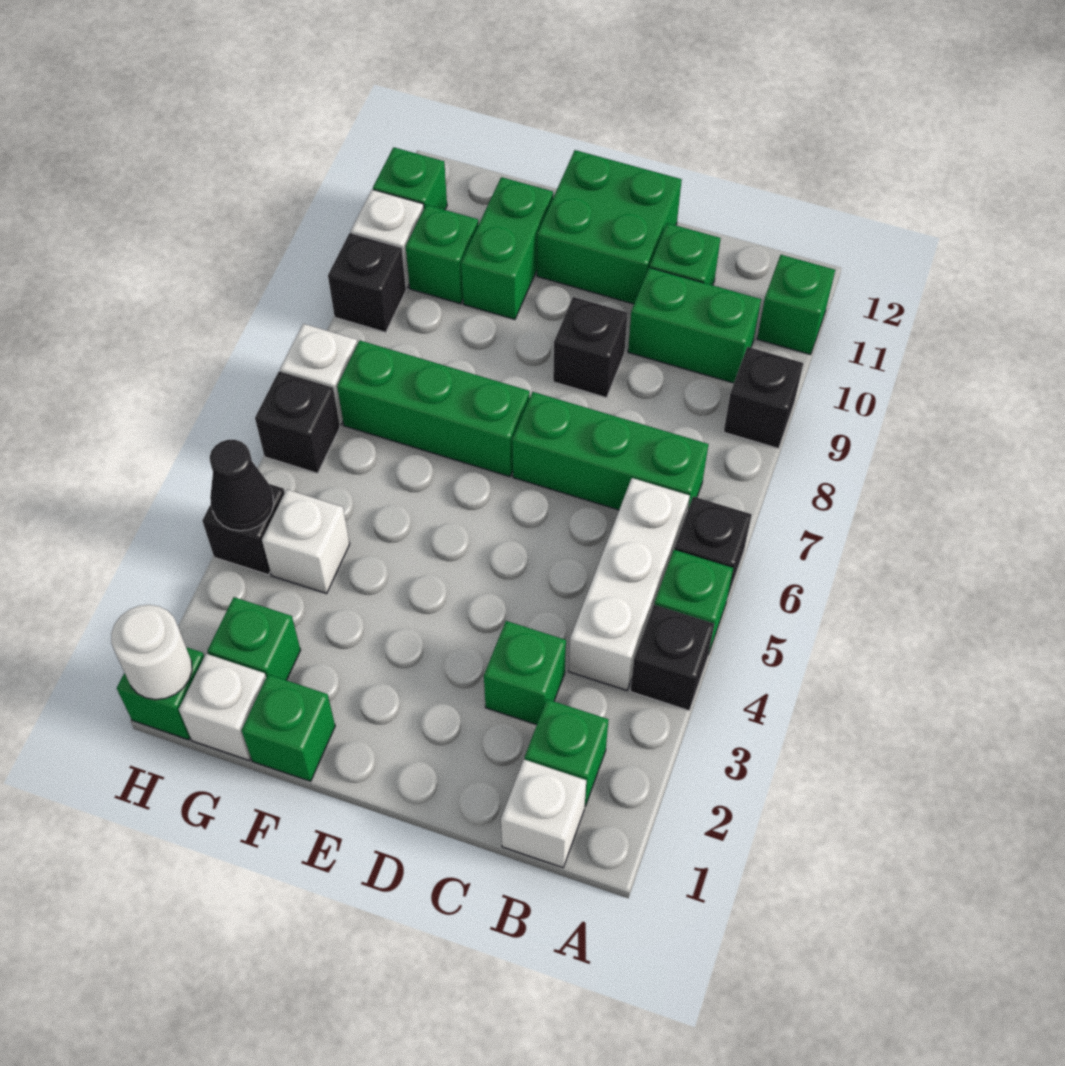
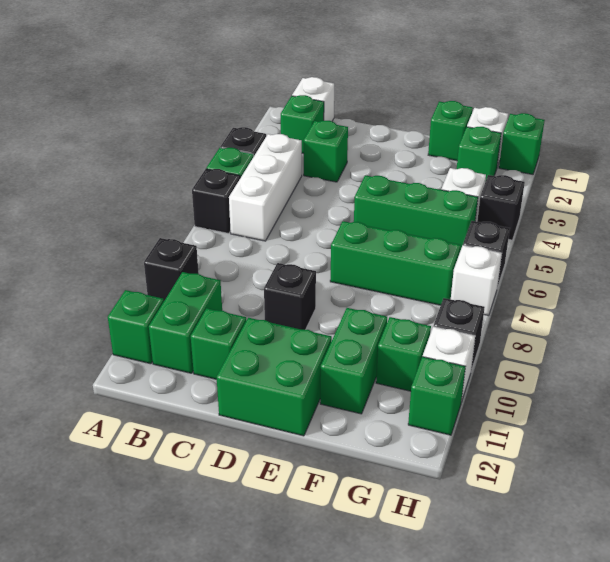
green brick B7:D7 level 1 -> green brick E5:G5 level 1
green brick B10:C10 level 1 -> green brick B10:B11 level 1
white round brick H1 level 2 -> none
black cone H4 level 2 -> none

